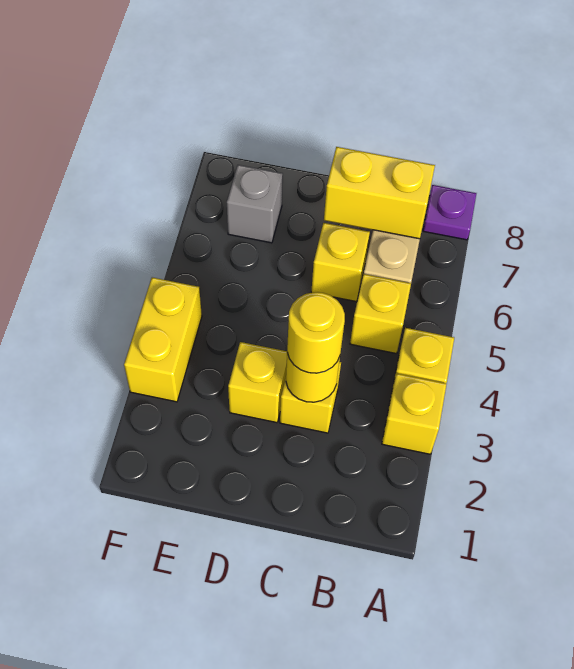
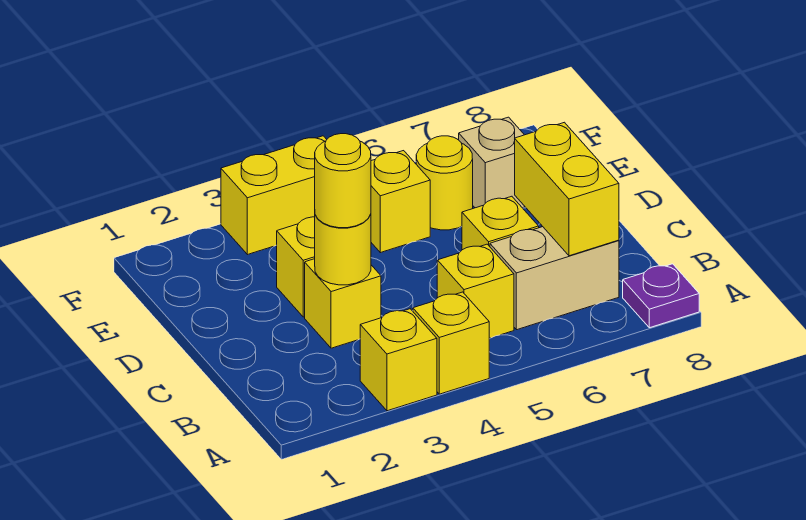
none -> yellow brick E5 level 1
none -> yellow round brick E6 level 1
grey brick E7 level 1 -> tan brick E7 level 1

